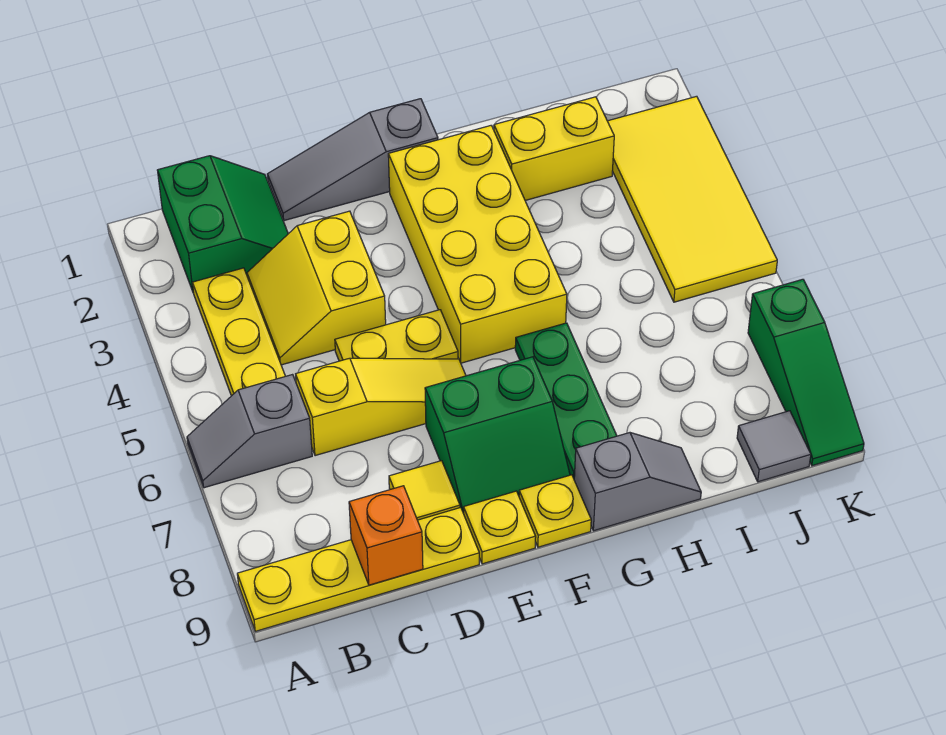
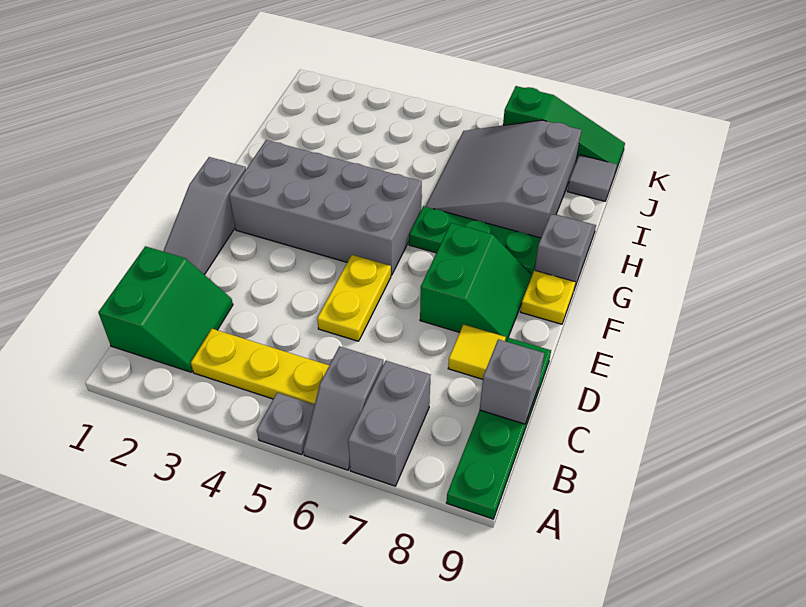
none -> grey plate A5 level 1
none -> grey brick A7:B7 level 1
yellow plate A9:D9 level 1 -> green plate A9:D9 level 1
green slope B1:C2 level 1 top B -> green slope B1:C2 level 1 top 1
yellow slope C3:D4 level 1 top D -> none
yellow slope C6:E6 level 1 top C -> none
orange brick C9 level 2 -> grey brick C9 level 2
yellow plate E9 level 1 -> none
yellow brick F2:G5 level 1 -> grey brick F2:G5 level 1
yellow brick H2:I2 level 1 -> none
none -> grey slope H6:J8 level 1 top 8
yellow tile J2:K5 level 1 -> none

